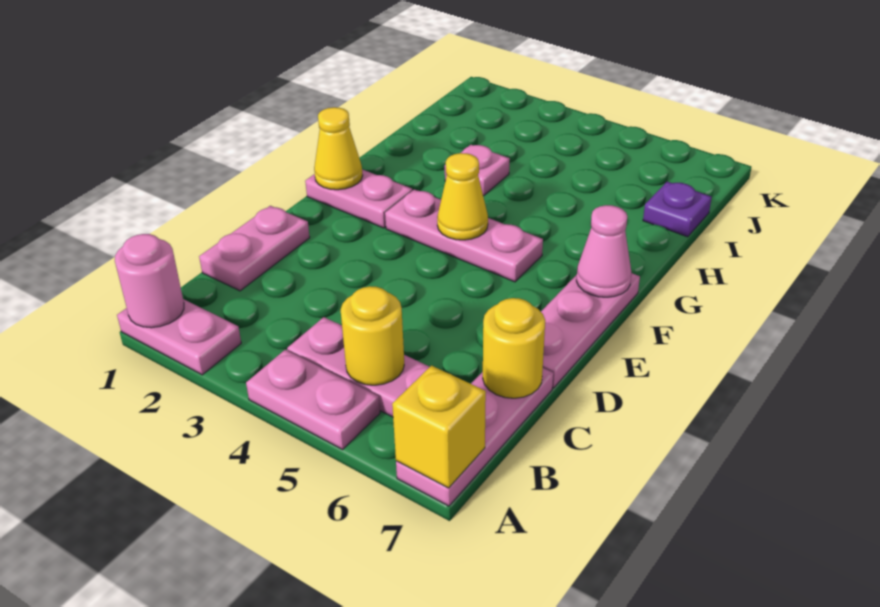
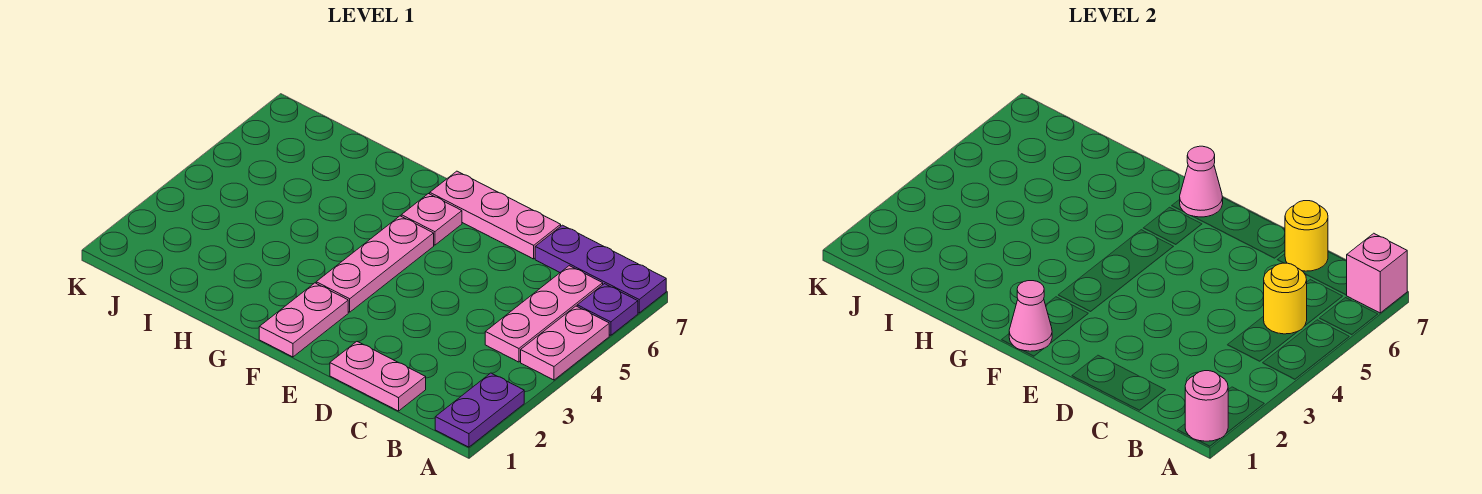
pink plate A1:A2 level 1 -> purple plate A1:A2 level 1
pink plate A7:C7 level 1 -> purple plate A7:C7 level 1
yellow brick A7 level 2 -> pink brick A7 level 2
yellow cone F1 level 2 -> pink cone F1 level 2
yellow cone F4 level 2 -> none
pink plate H3 level 1 -> pink plate F6 level 1
purple plate I7 level 1 -> purple plate A6 level 1

